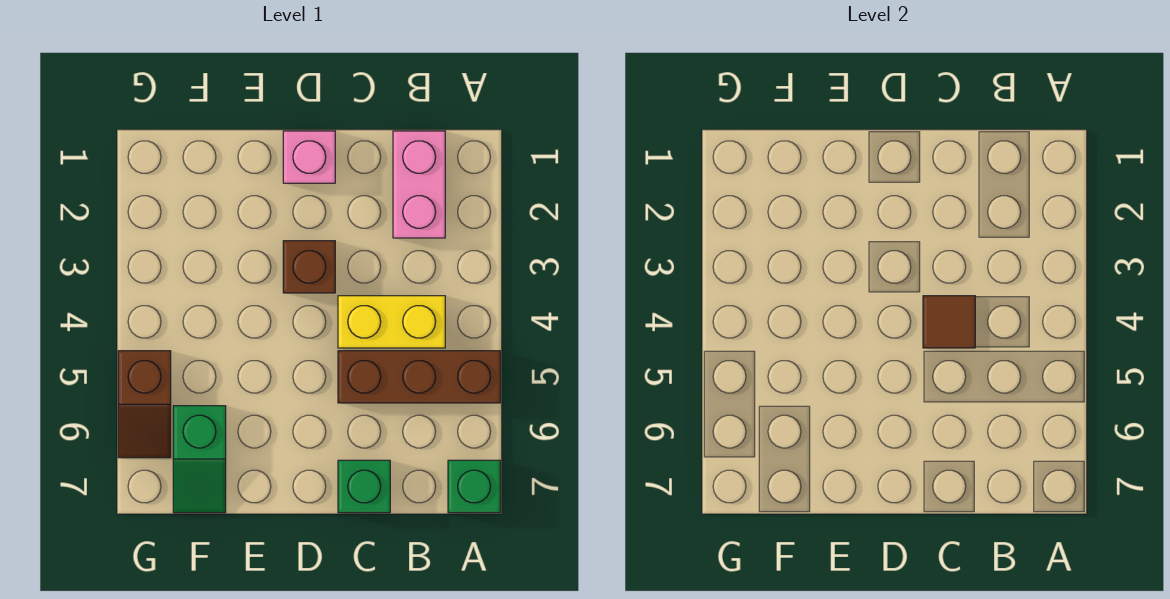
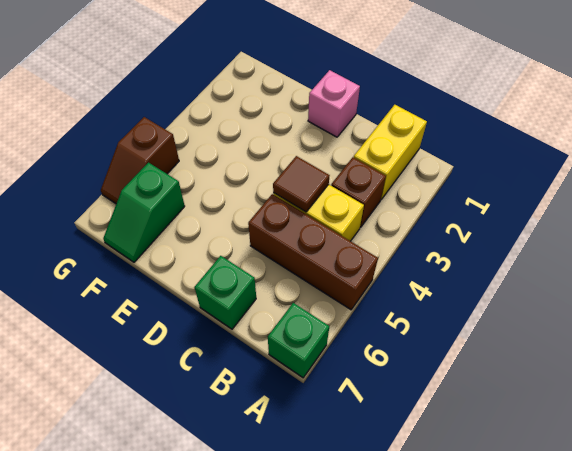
pink brick B1:B2 level 1 -> yellow brick B1:B2 level 1
brown brick D3 level 1 -> brown brick B3 level 1

